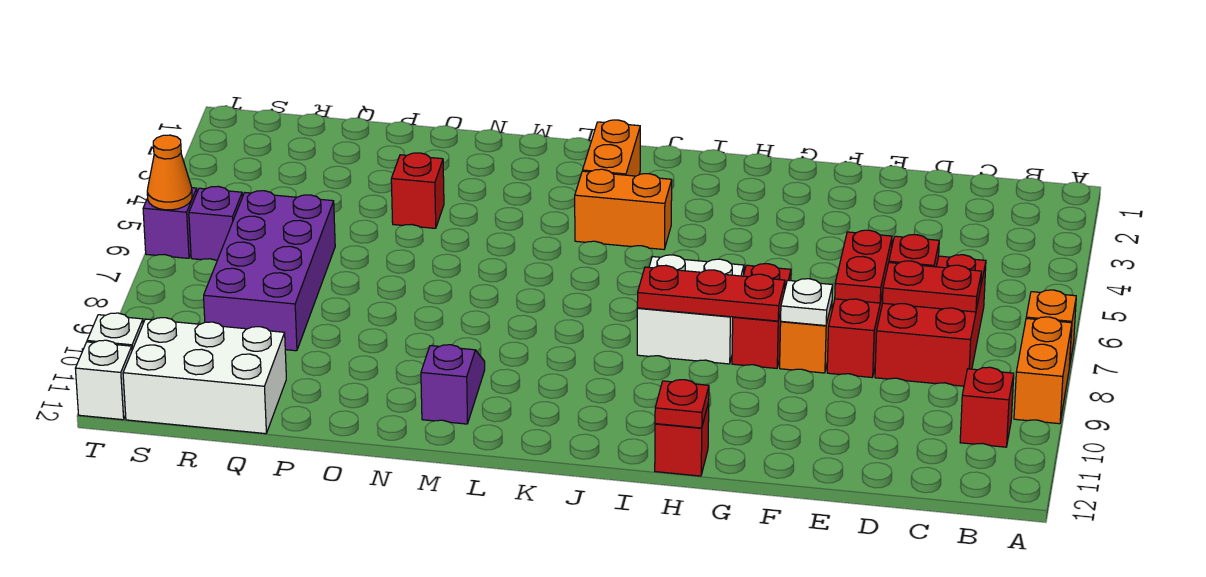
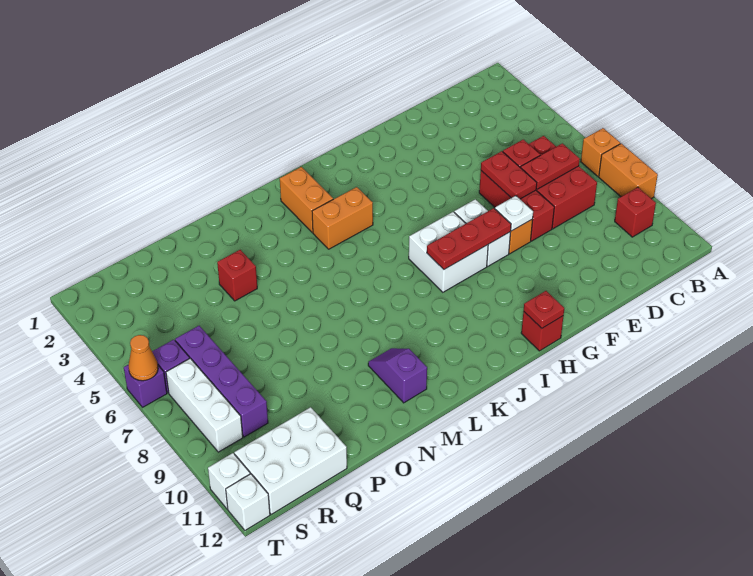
red brick G7:G8 level 1 -> white brick G7:G8 level 1
purple brick Q6:R9 level 1 -> purple brick R6:R9 level 1
none -> white brick S7:S9 level 1

